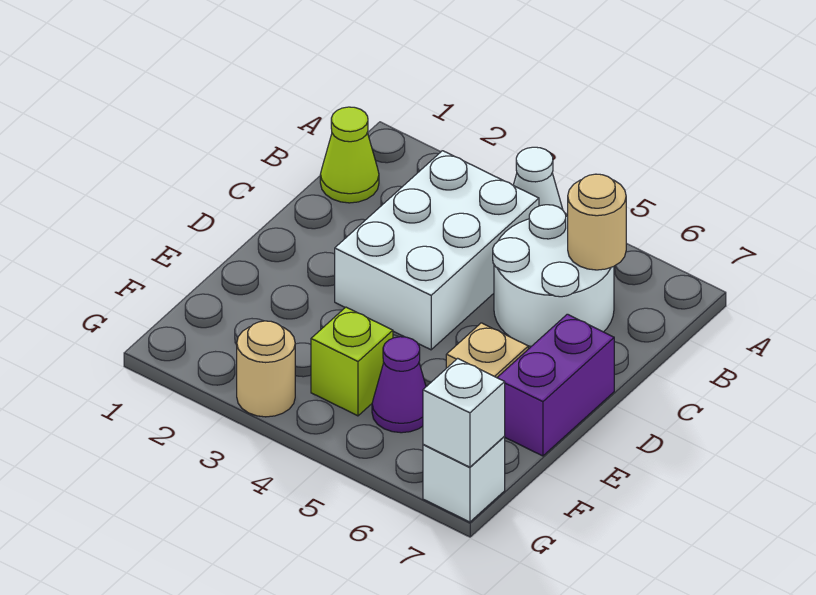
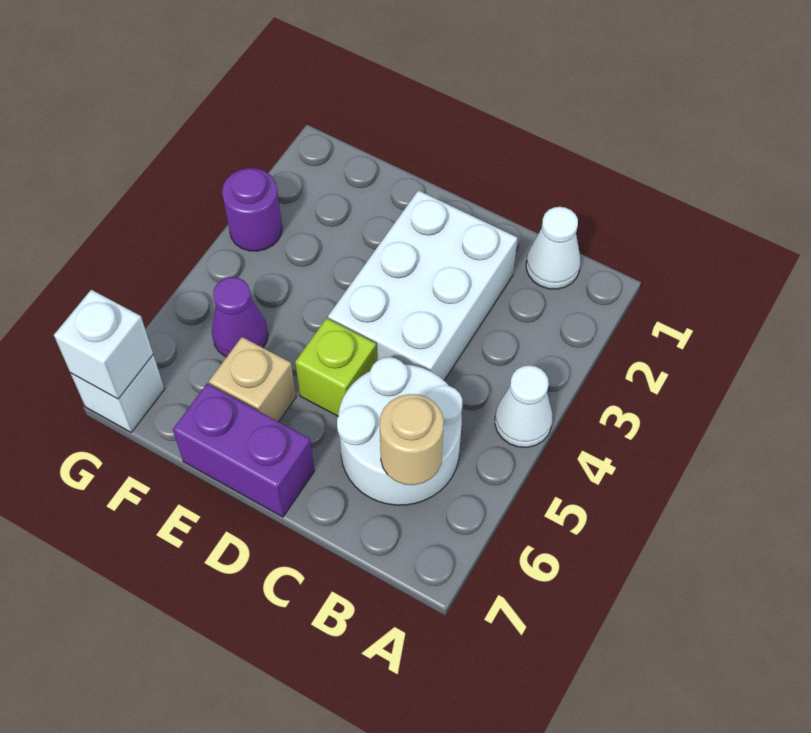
lime cone B1 level 1 -> white cone B1 level 1
white brick B3:D4 level 1 -> white brick C2:D4 level 1
lime brick F4 level 1 -> lime brick D5 level 1
tan round brick G3 level 1 -> purple round brick G3 level 1

